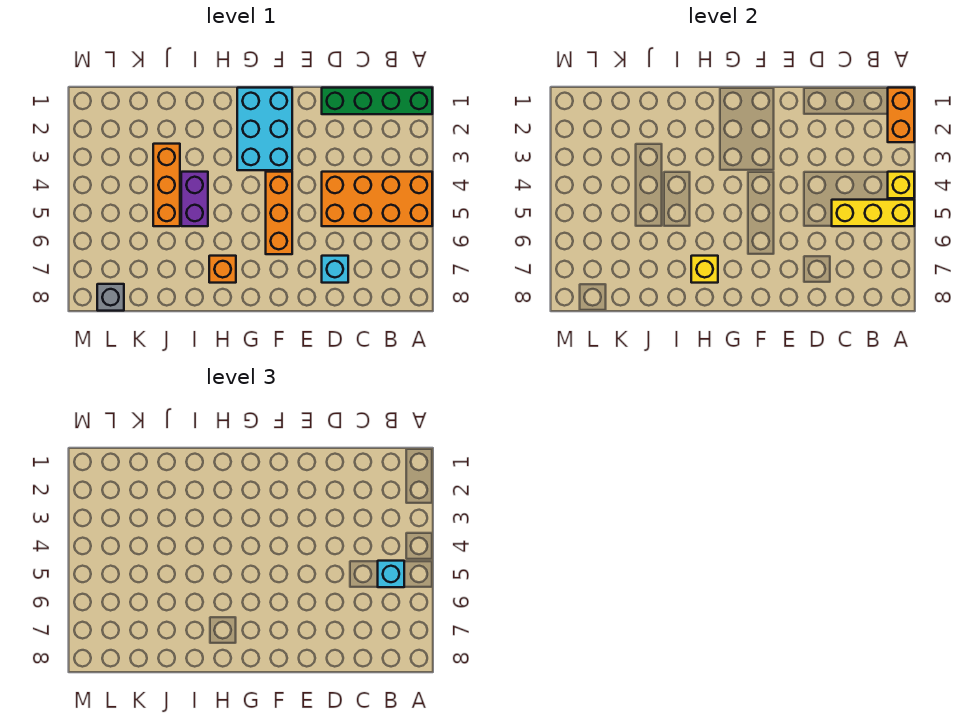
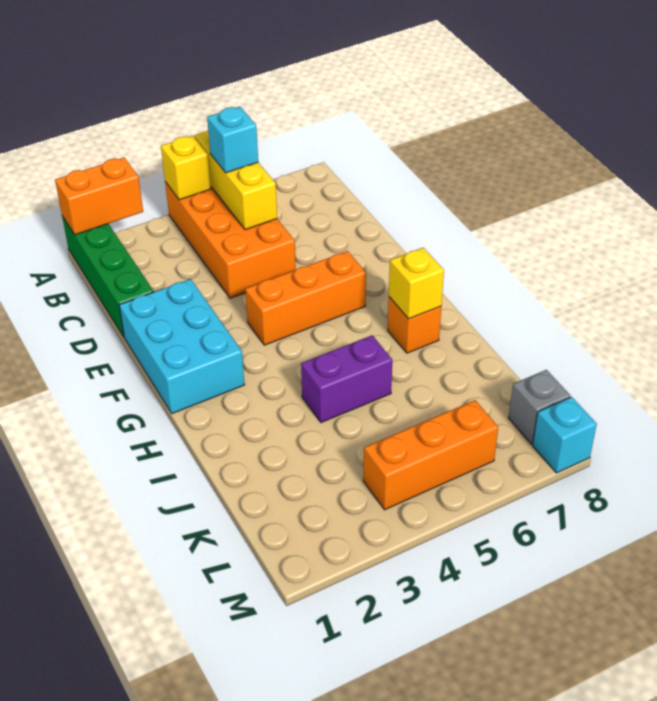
cyan brick D7 level 1 -> cyan brick M8 level 1
cyan brick F1:G3 level 1 -> cyan brick E1:G2 level 1
orange brick J3:J5 level 1 -> orange brick L4:L6 level 1

